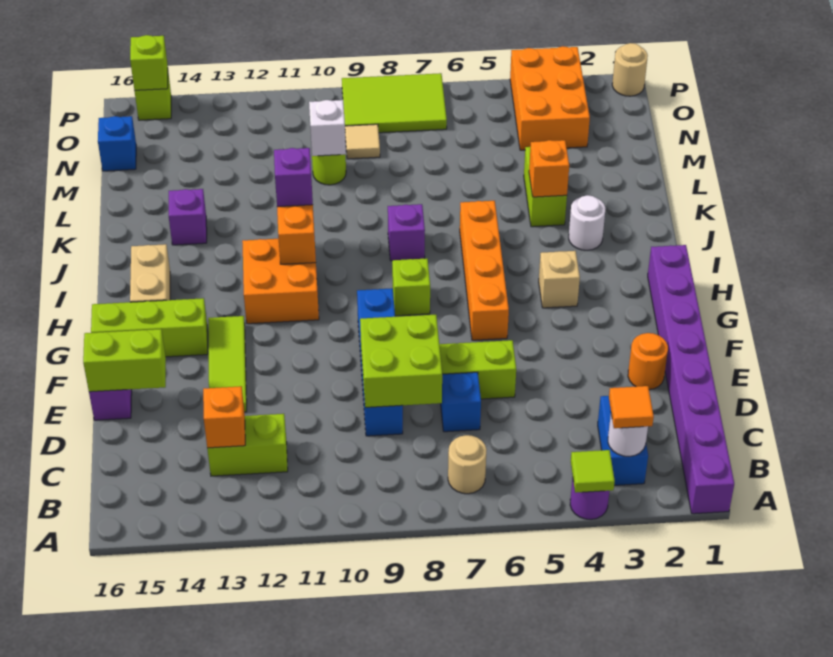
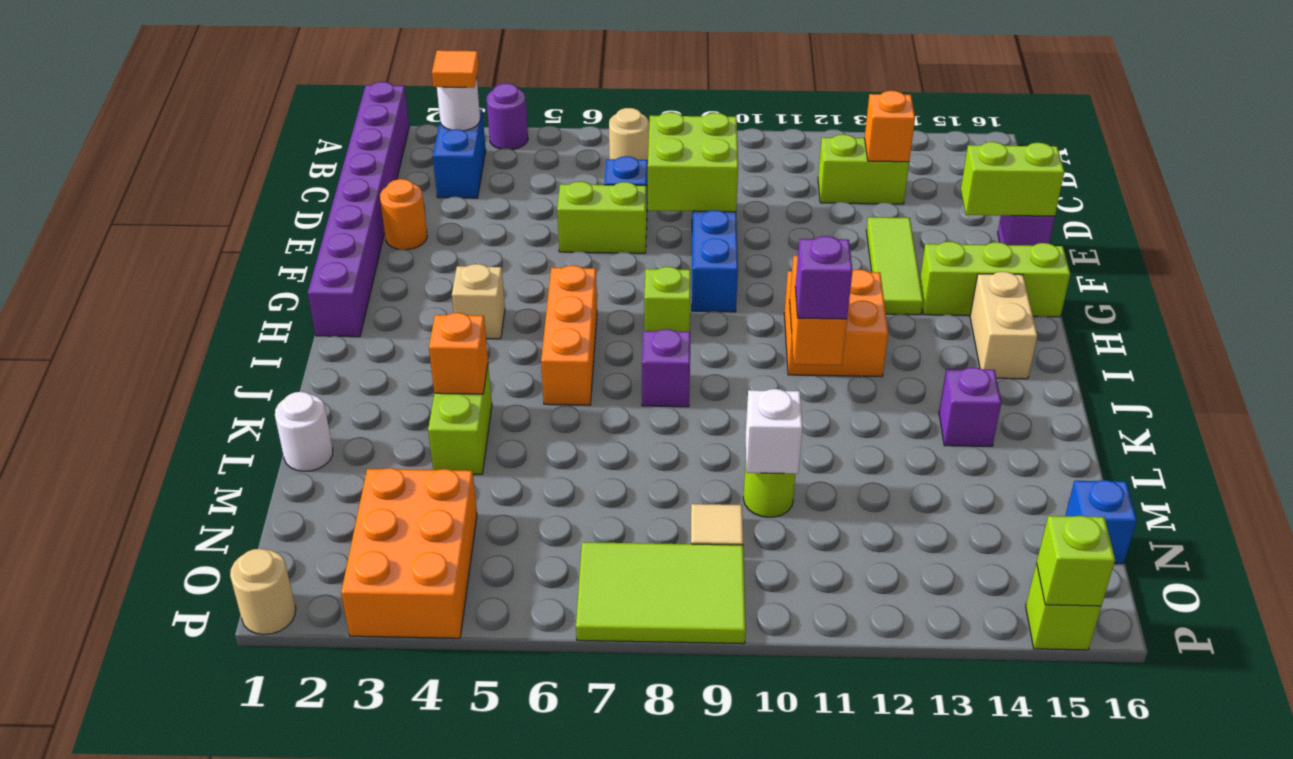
lime tile A4 level 2 -> none
orange brick G6:J6 level 1 -> orange brick H6:J6 level 1
white round brick J3 level 1 -> white round brick L1 level 1

